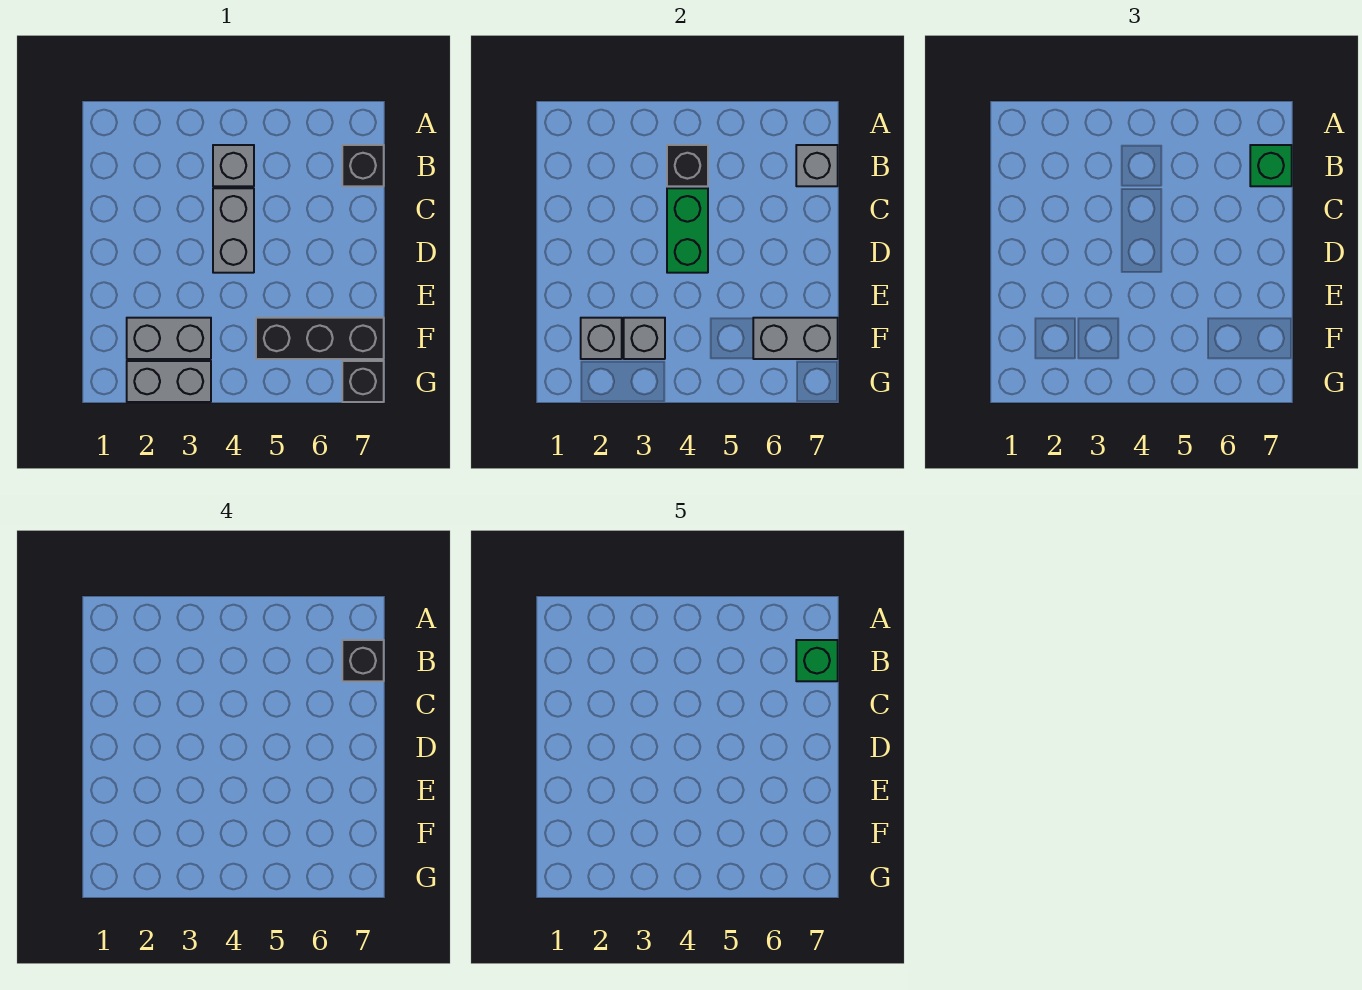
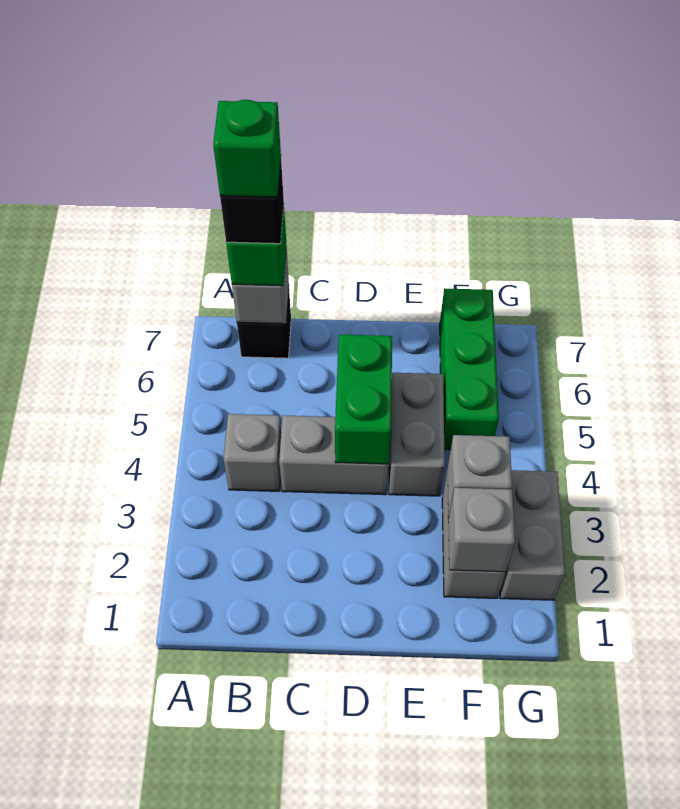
black brick B4 level 2 -> none
green brick C4:D4 level 2 -> green brick D4:D5 level 2
black brick F5:F7 level 1 -> green brick F5:F7 level 1
grey brick F6:F7 level 2 -> grey brick E4:E5 level 1
black brick G7 level 1 -> none

